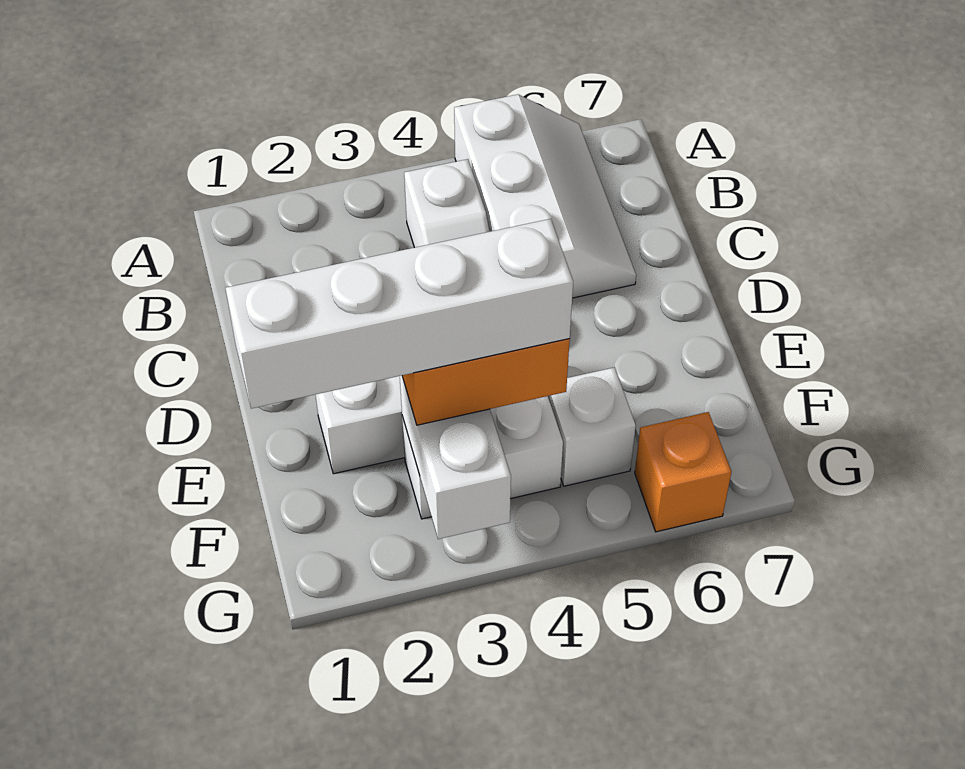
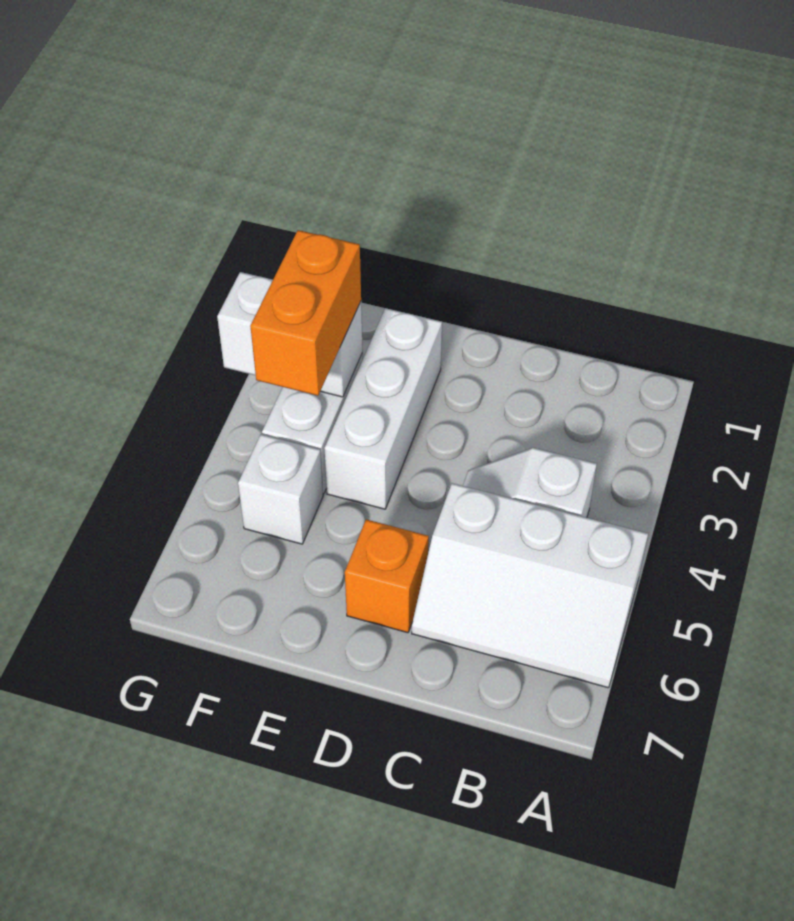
white brick F1:F4 level 4 -> none
orange brick G6 level 1 -> orange brick D6 level 1

